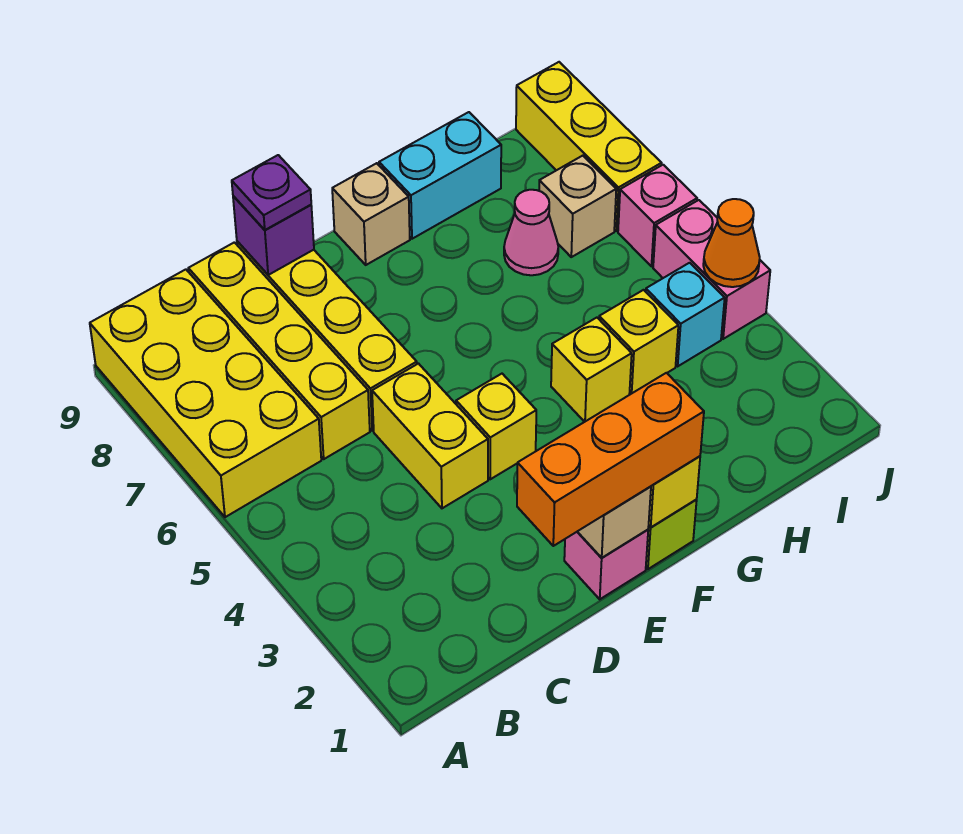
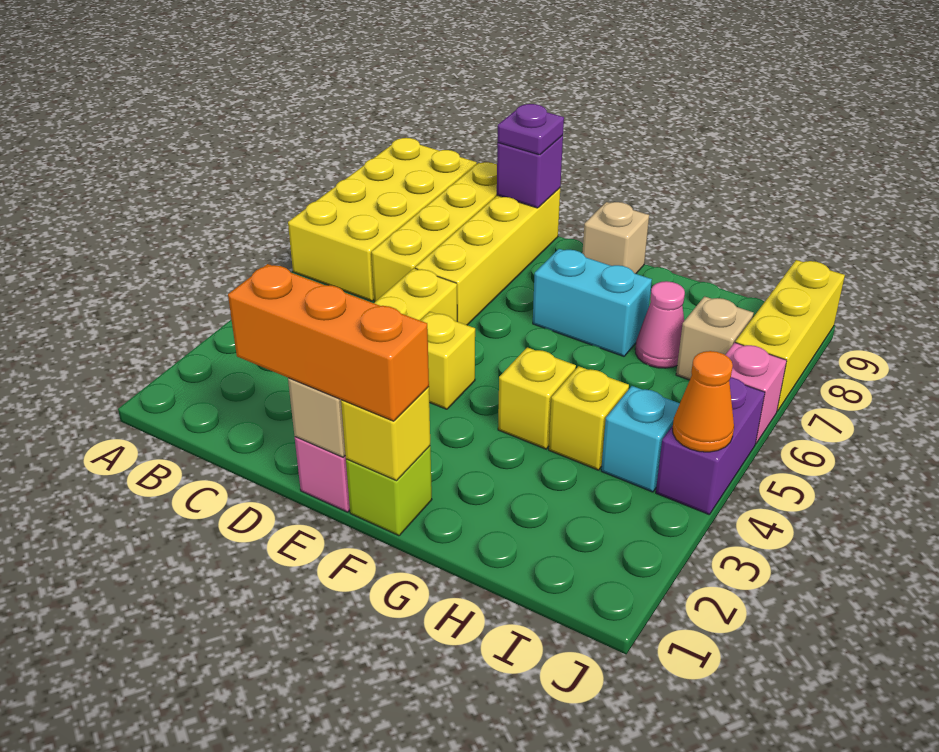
cyan brick G9:H9 level 1 -> cyan brick F7:G7 level 1
pink brick J4:J5 level 1 -> purple brick J4:J5 level 1

